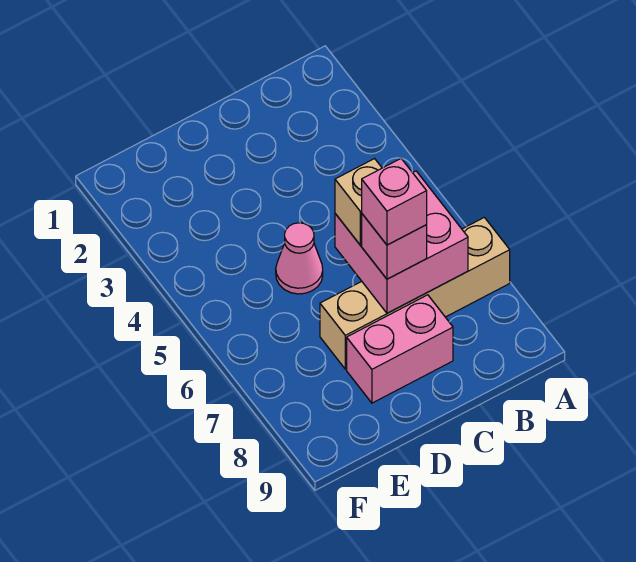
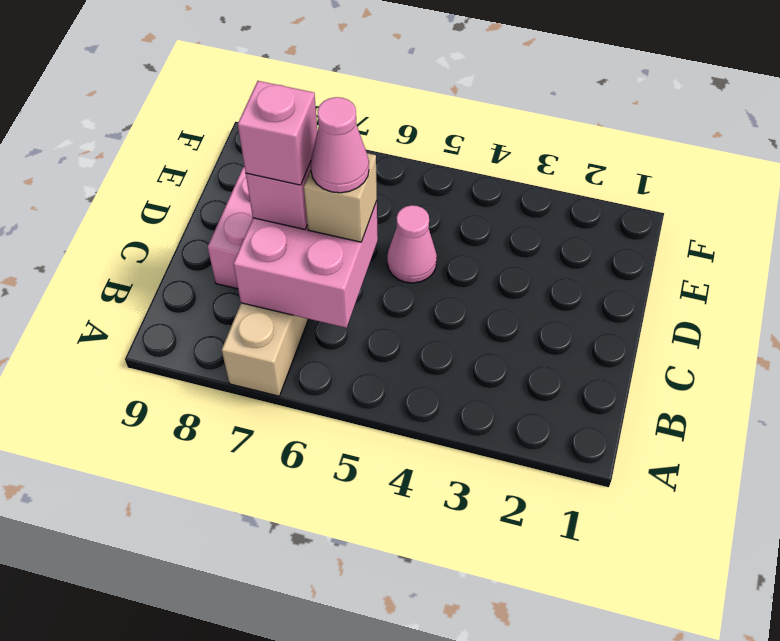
none -> pink cone C6 level 4

